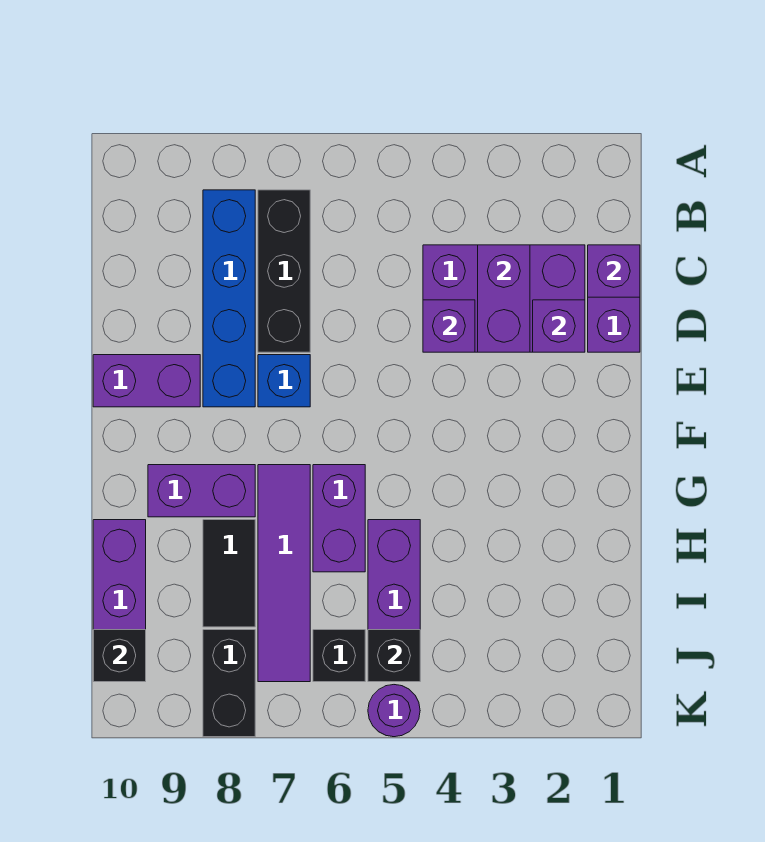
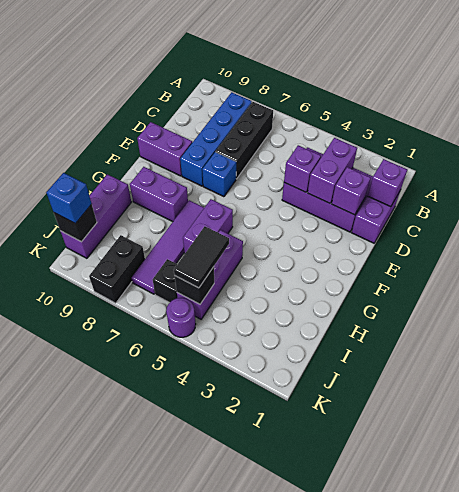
black tile H8:I8 level 1 -> black tile I5:J5 level 3
none -> blue brick J10 level 3

